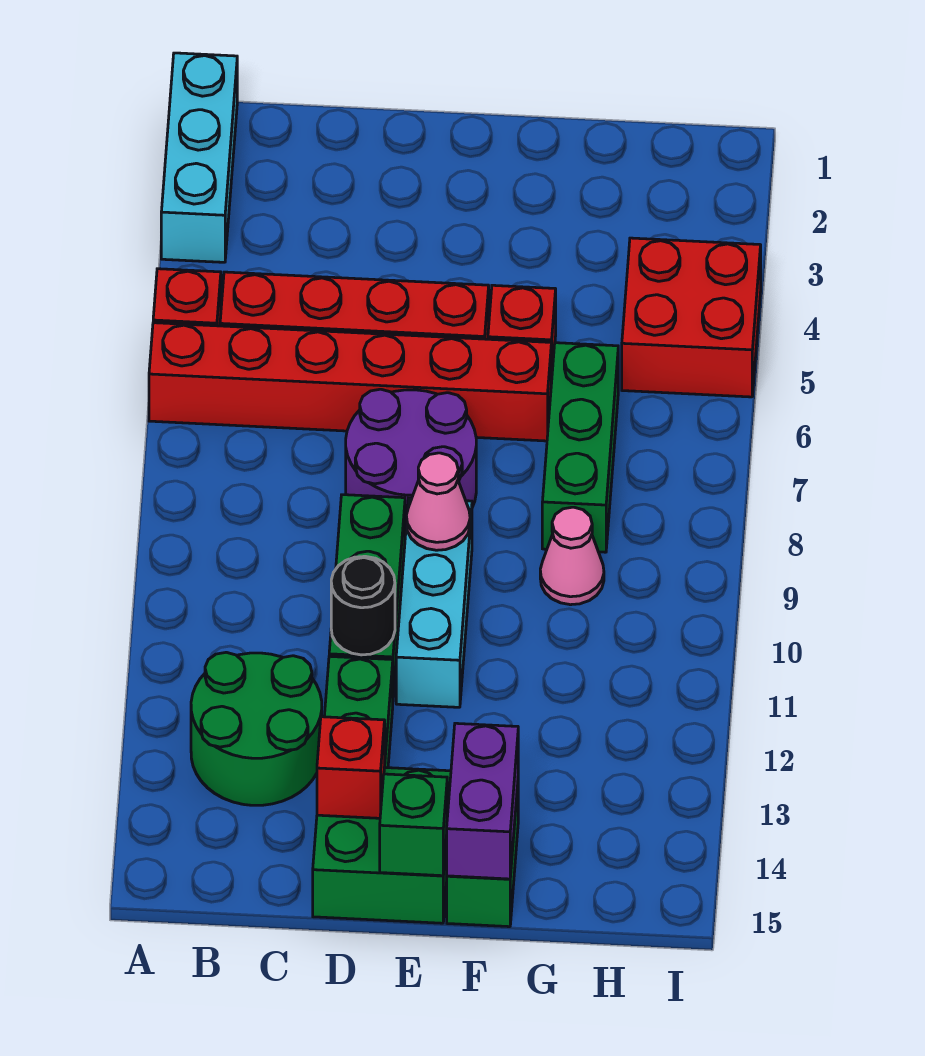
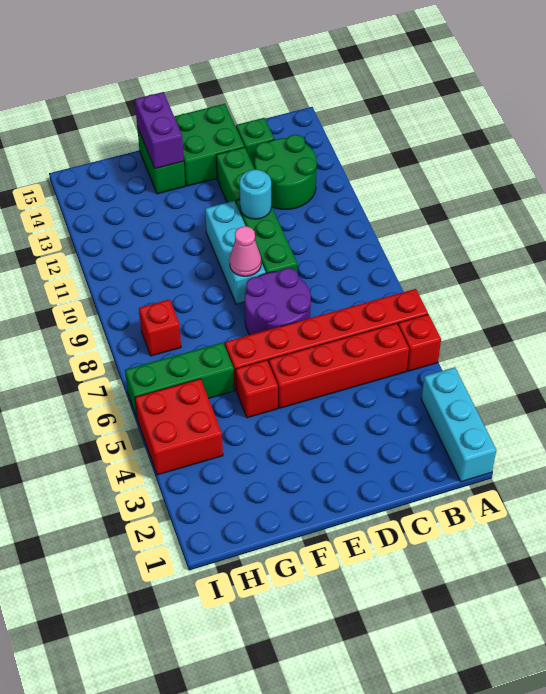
black round brick D11 level 2 -> cyan round brick D11 level 2
red brick D14 level 2 -> red brick H8 level 1
green brick E15 level 2 -> green brick C14 level 1
green brick G6:G8 level 1 -> green brick G6:I6 level 1
pink cone G9 level 1 -> none

